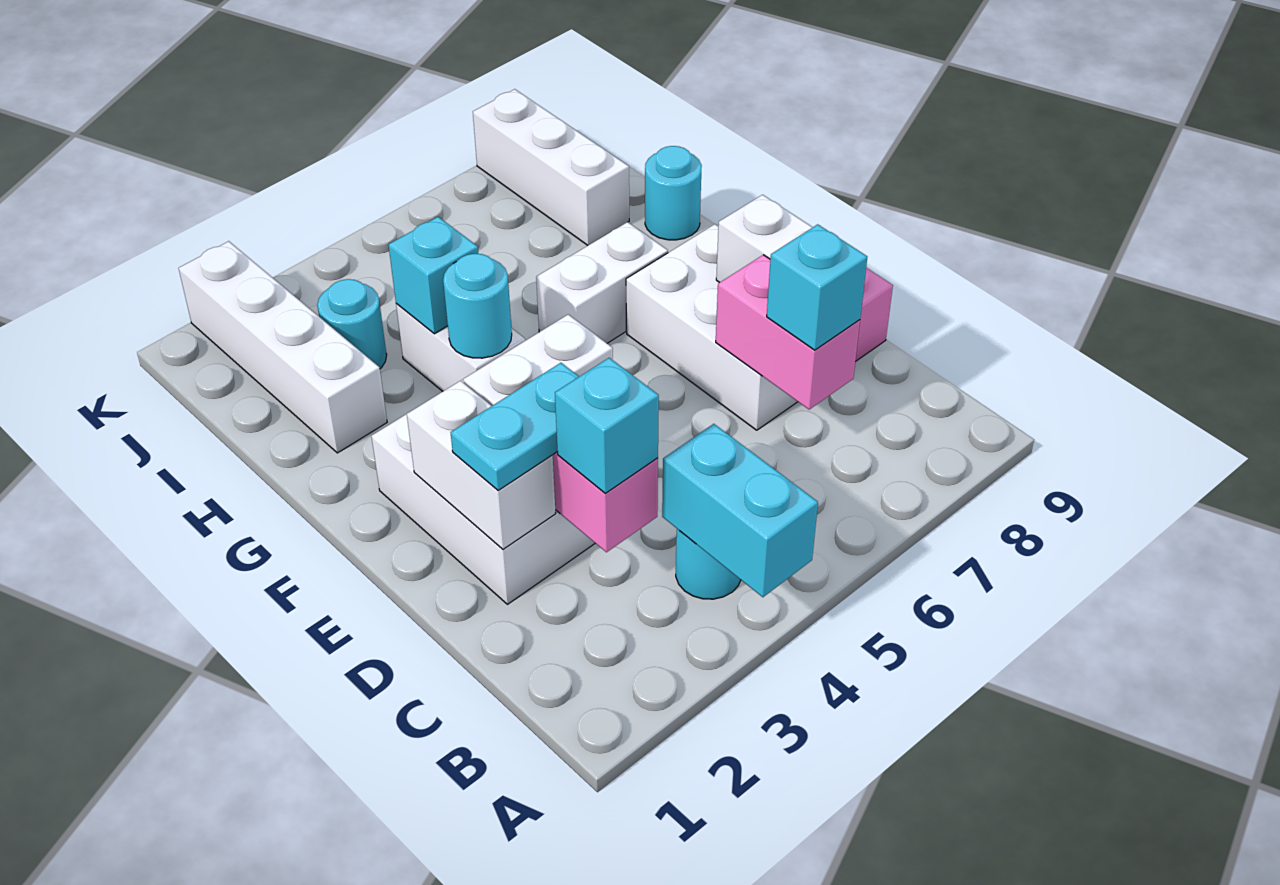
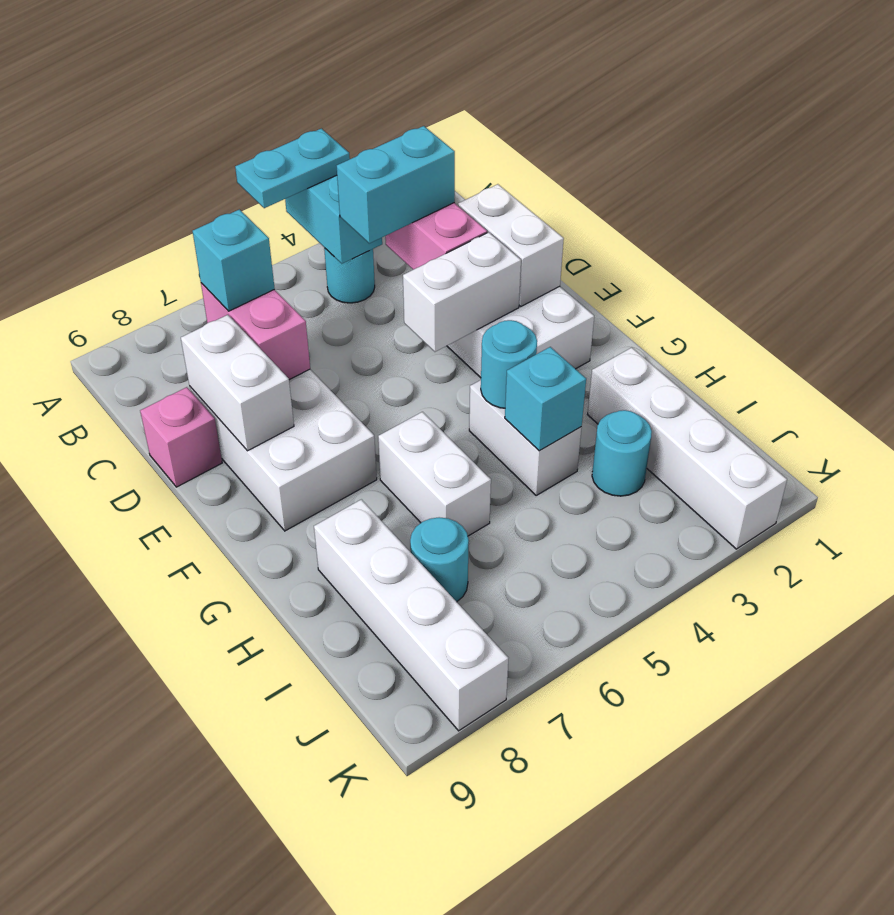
cyan brick C3 level 3 -> cyan brick C3:C4 level 3
cyan plate D2:D3 level 3 -> cyan plate A4:A5 level 3
white brick G6:G7 level 1 -> white brick G6:H6 level 1
cyan round brick H9 level 1 -> cyan round brick I7 level 1
white brick I8:K8 level 1 -> white brick H8:K8 level 1

